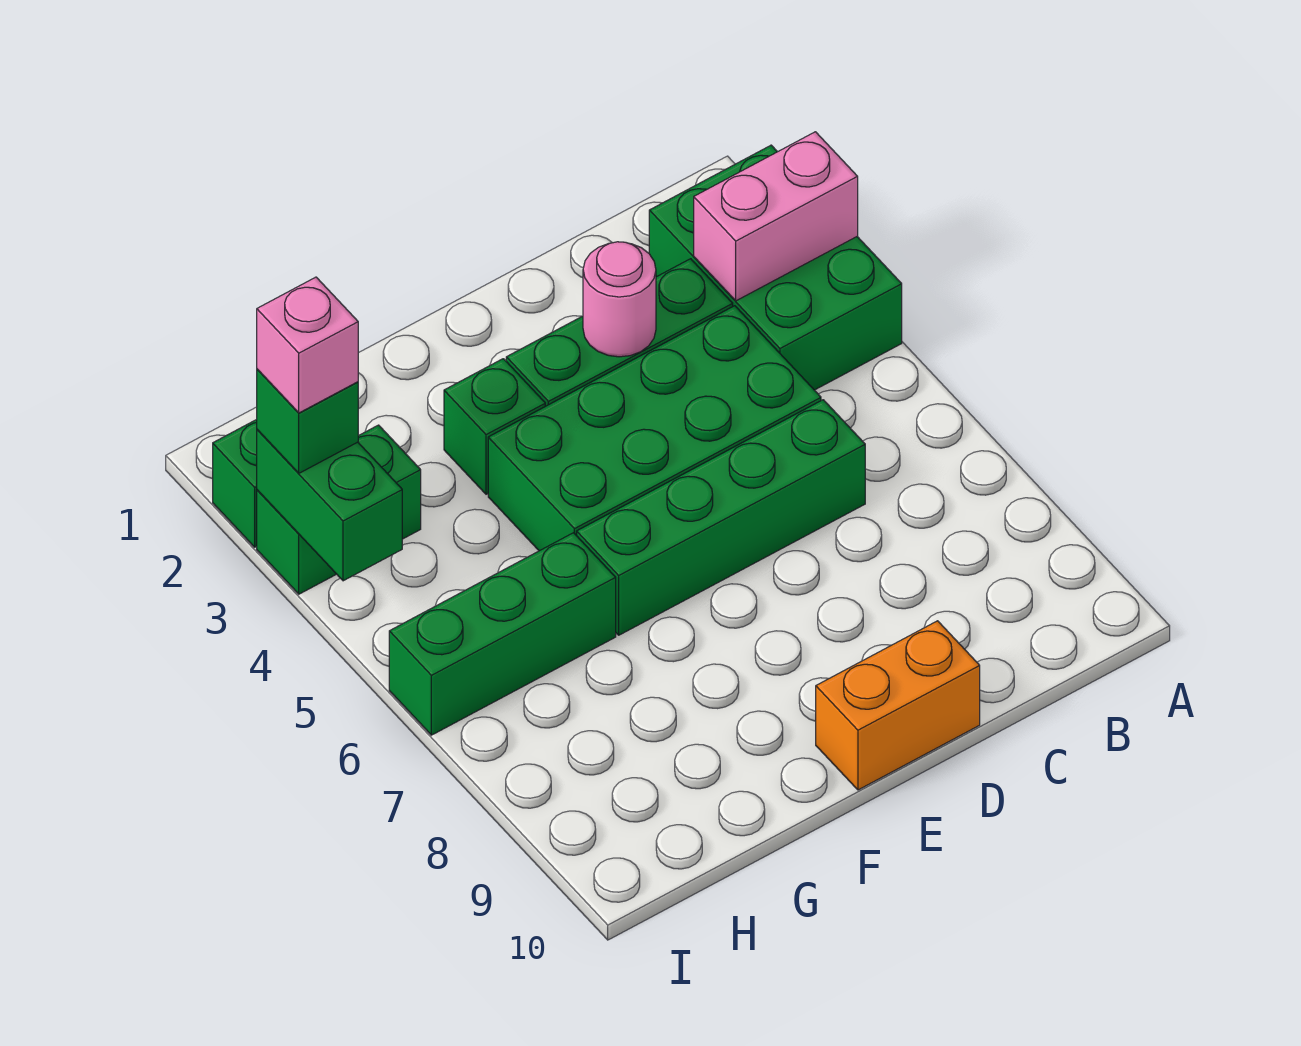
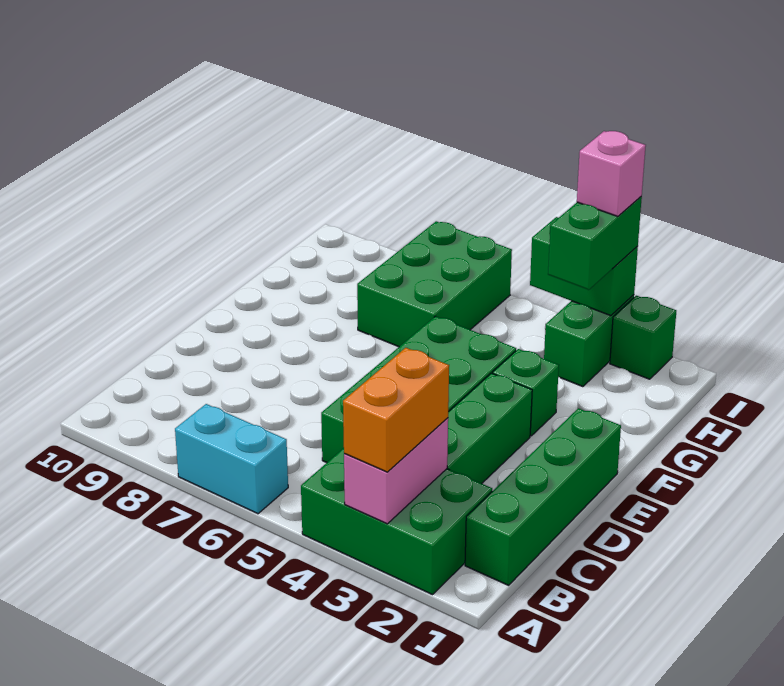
none -> cyan brick A6:A7 level 1
green brick C6:F6 level 1 -> green brick B1:E1 level 1
pink round brick D3 level 2 -> none
orange brick D10:E10 level 1 -> orange brick A3:B3 level 3
green brick G6:I6 level 1 -> green brick G6:I7 level 1
green brick I3 level 3 -> green brick H3:I3 level 3

